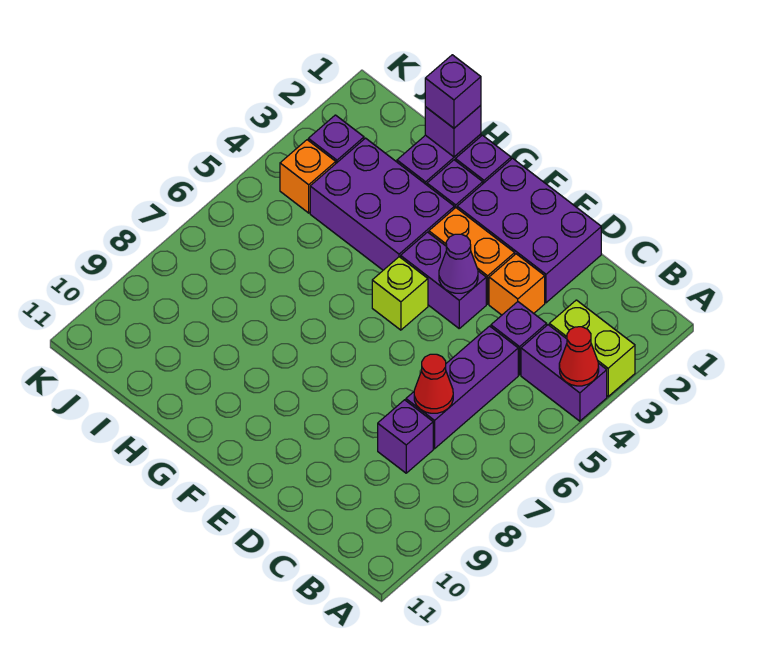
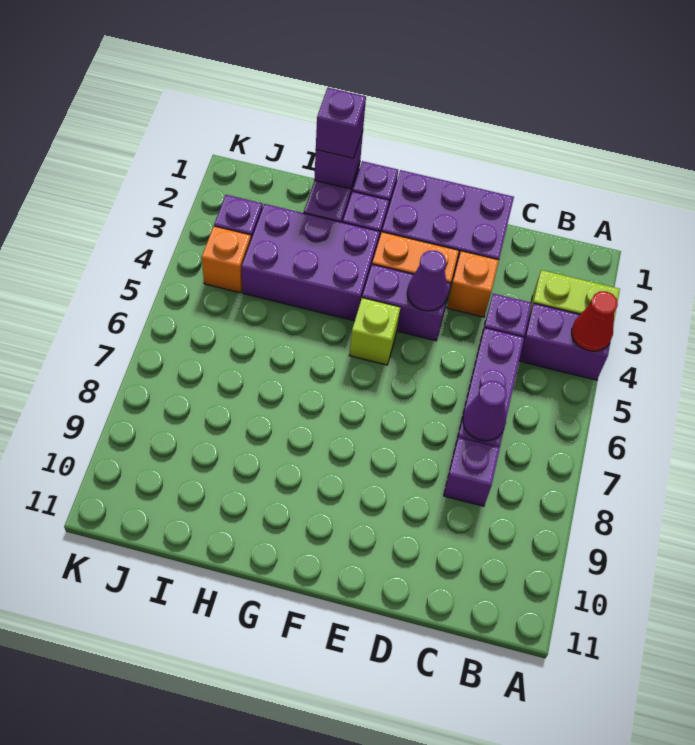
red cone C7 level 2 -> purple cone C7 level 2

